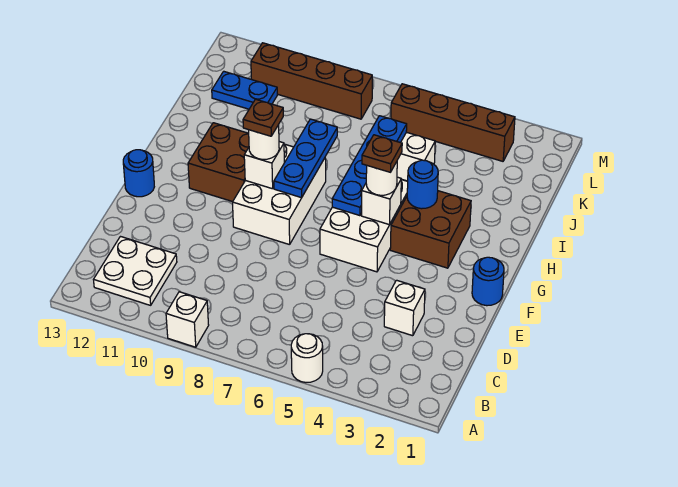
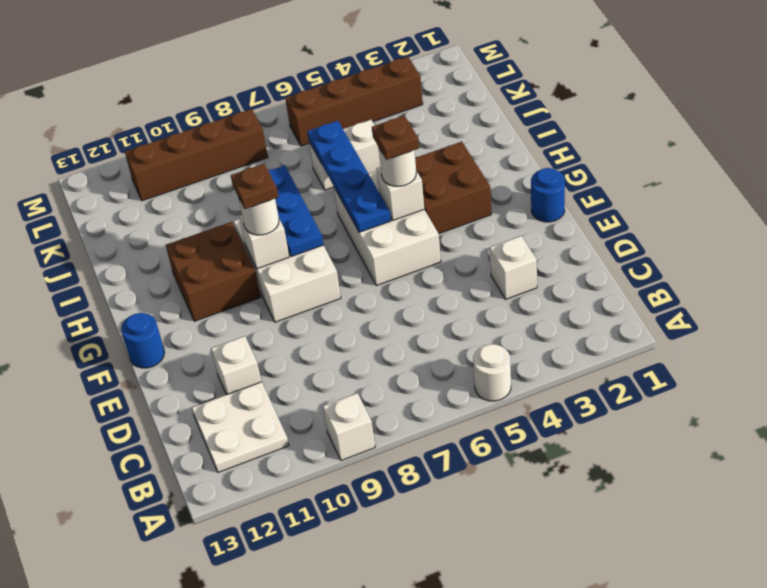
none -> white brick D11 level 1
blue round brick H4 level 2 -> none
blue plate K11:K12 level 1 -> none

